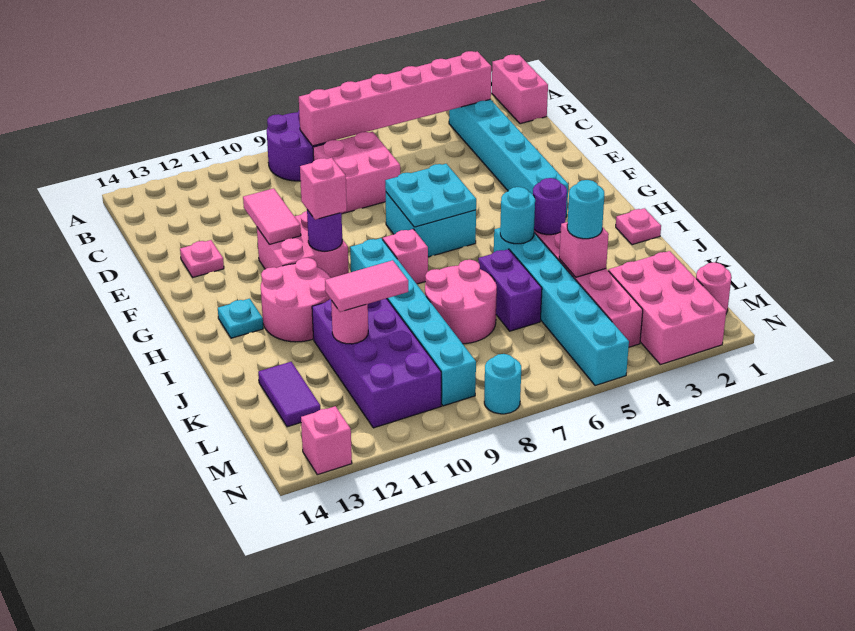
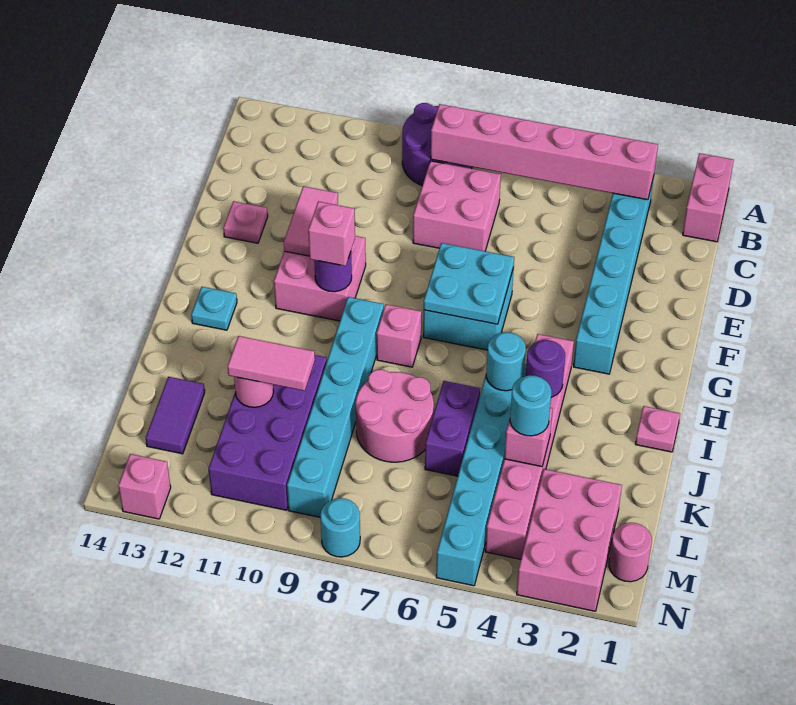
pink round brick H11:I12 level 1 -> none

